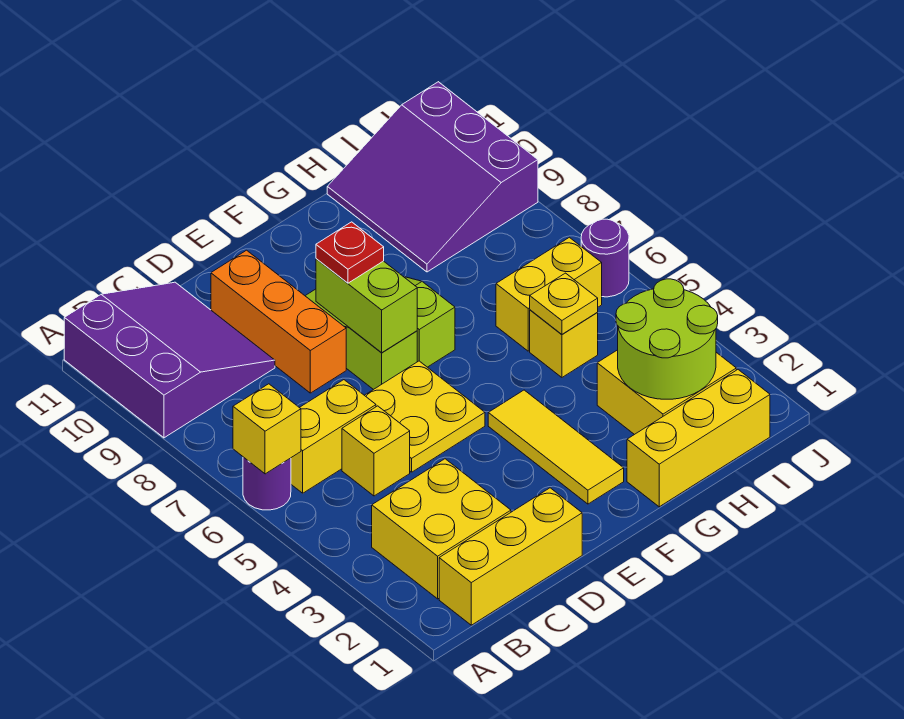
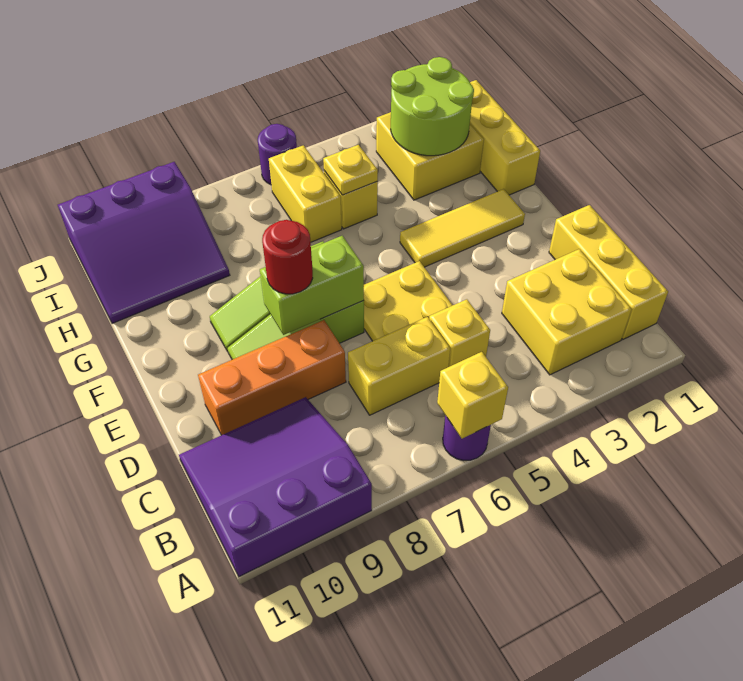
yellow brick B6:C6 level 1 -> yellow brick C6:C7 level 1
red plate E8 level 3 -> red round brick E8 level 3

